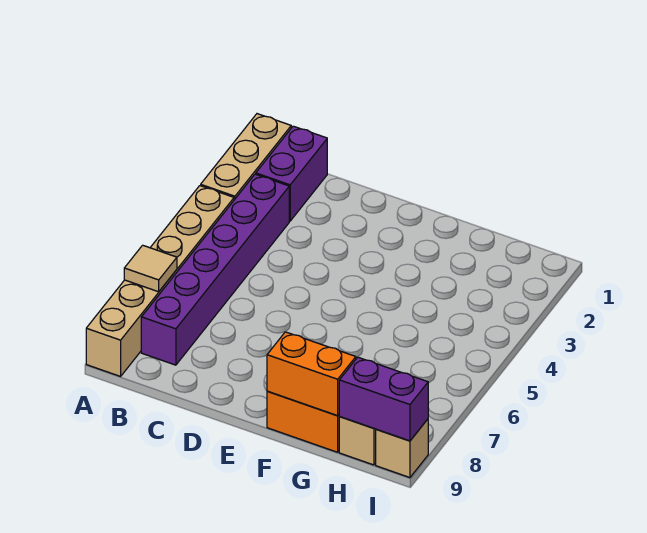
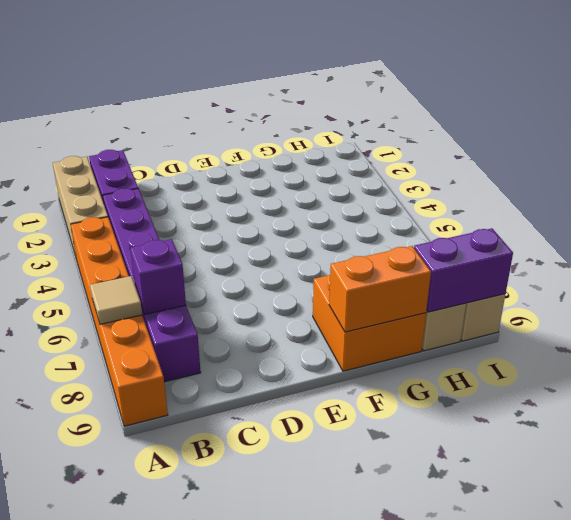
tan brick A4:A9 level 1 -> orange brick A4:A9 level 1
none -> purple brick B7 level 2

